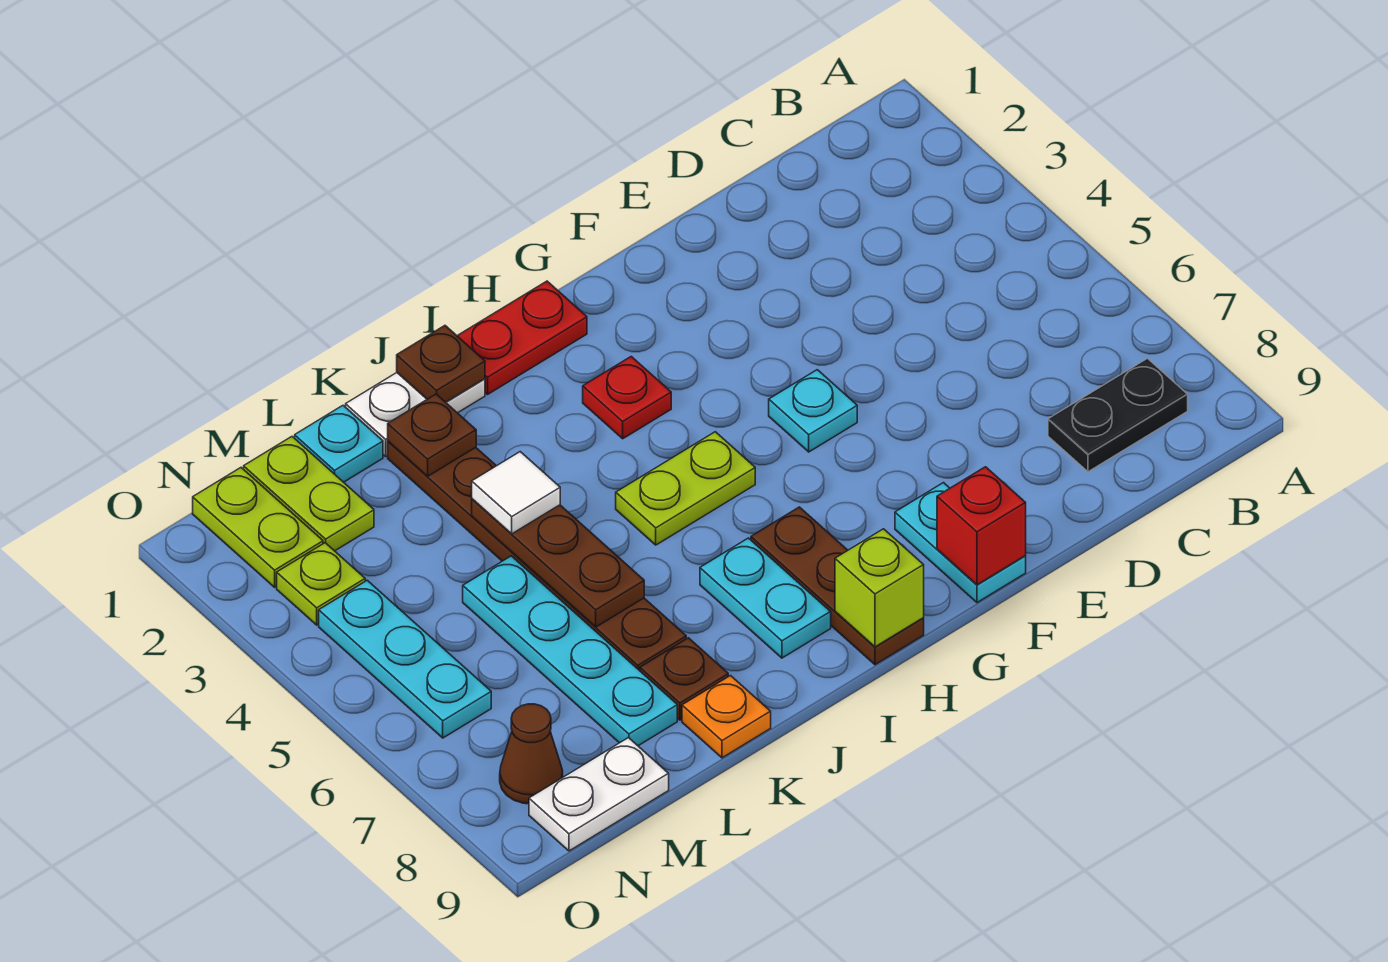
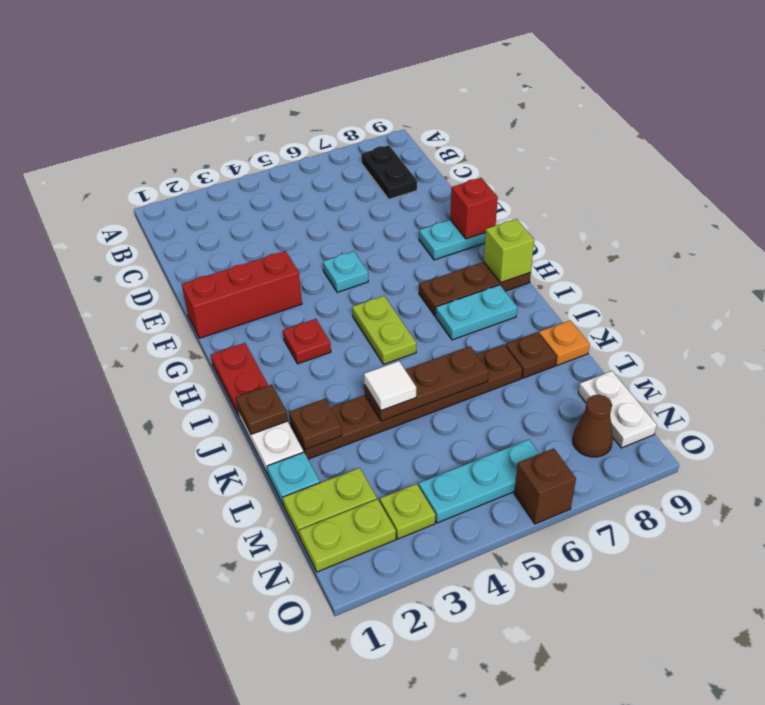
none -> red brick F1:F3 level 1
cyan plate L5:L8 level 1 -> none
none -> brown brick O6 level 1

